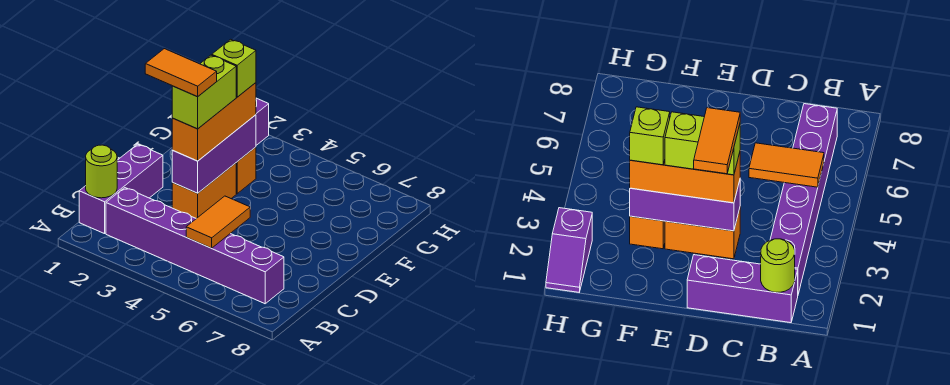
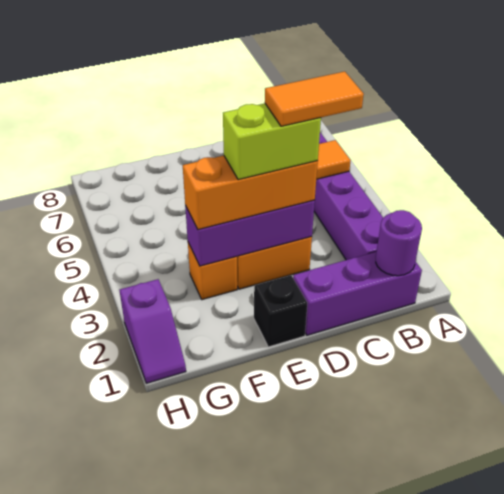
lime round brick B1 level 2 -> purple round brick B1 level 2
orange tile D2:D3 level 5 -> orange tile C3:D3 level 5
none -> black brick E1 level 1
lime brick F3 level 4 -> none

